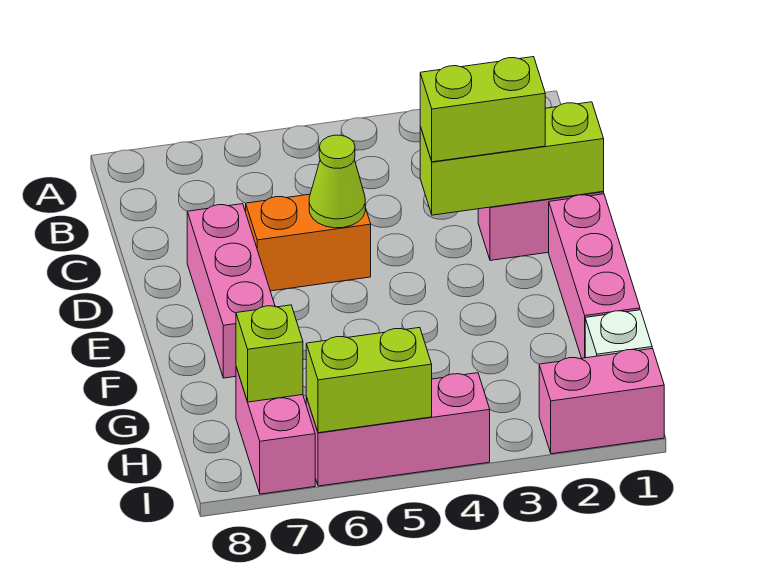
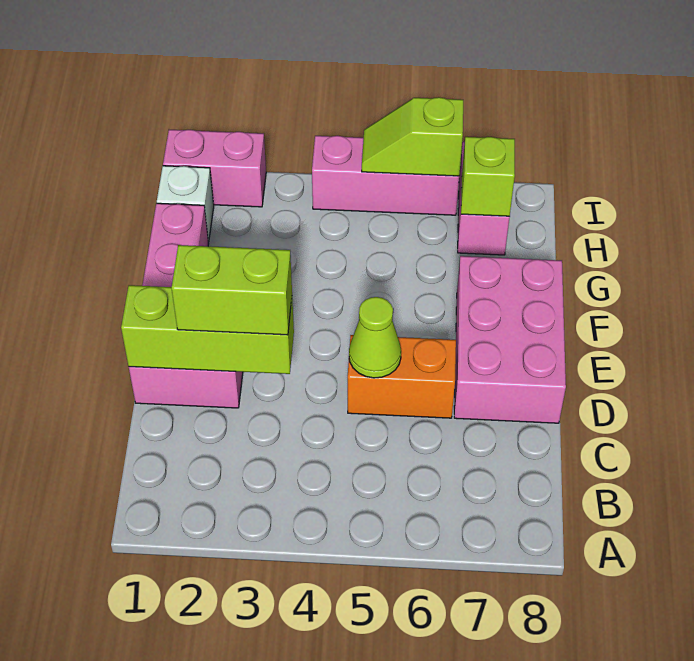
pink brick D7:F7 level 1 -> pink brick D7:F8 level 1
lime brick I5:I6 level 2 -> lime slope I5:I6 level 2 top 6

